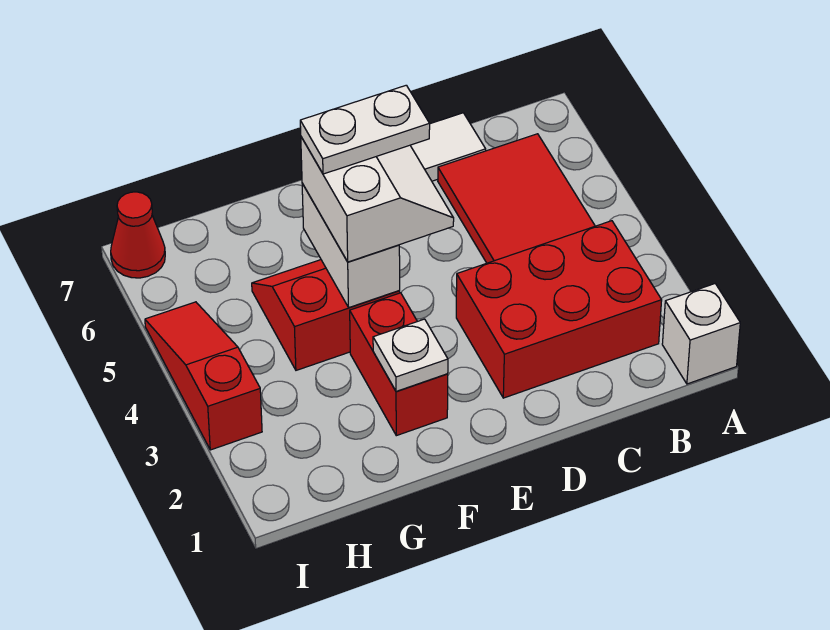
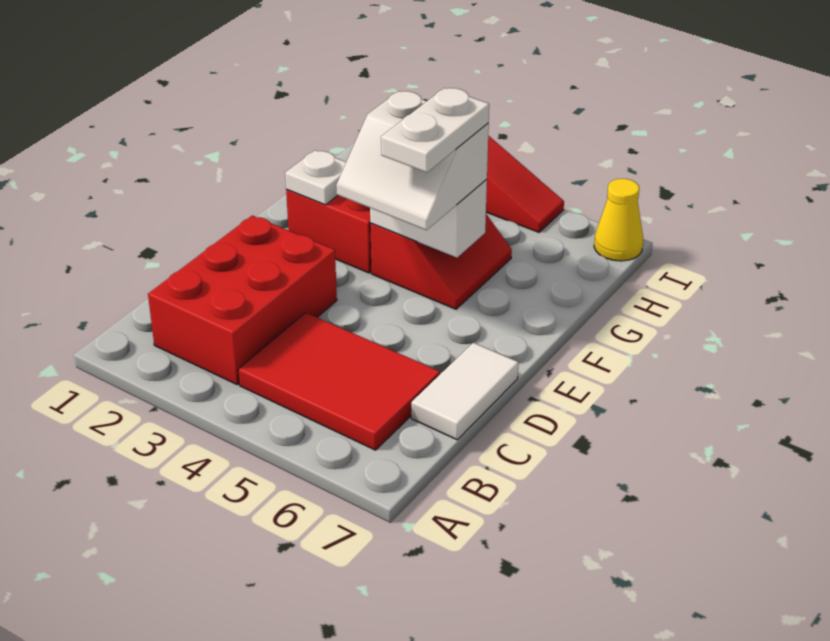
white brick A1 level 1 -> none
red cone I7 level 1 -> yellow cone I7 level 1

